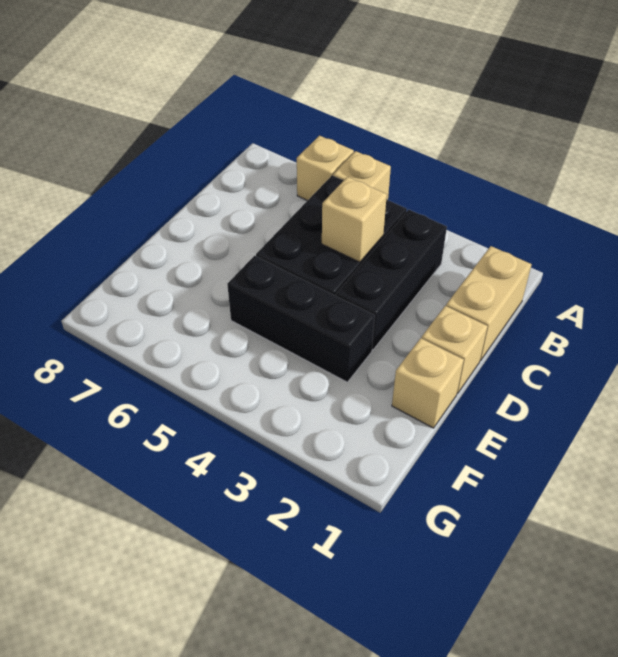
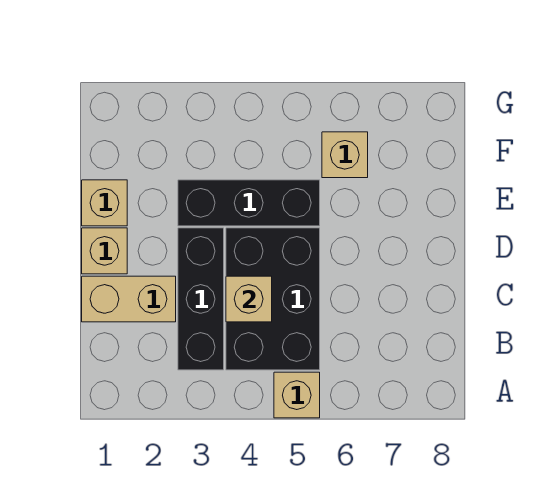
tan brick A6 level 1 -> tan brick F6 level 1
tan brick B1:C1 level 1 -> tan brick C1:C2 level 1

